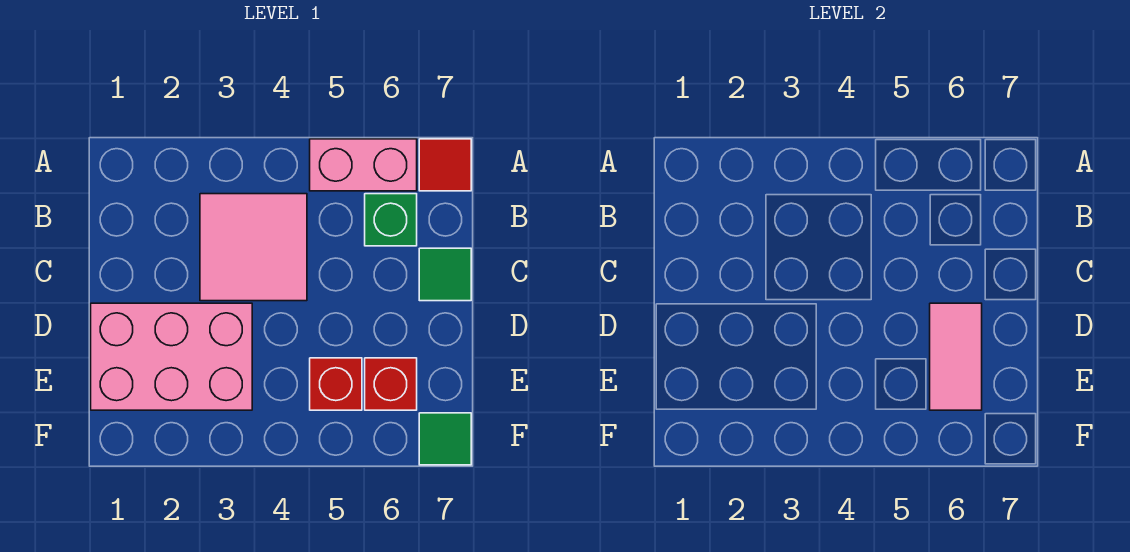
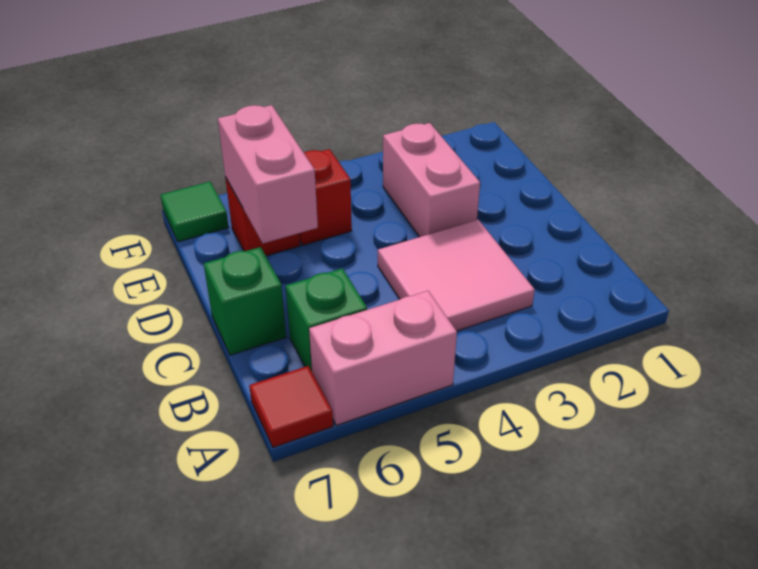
green tile C7 level 1 -> green brick C7 level 1
pink brick D1:E3 level 1 -> pink brick D3:E3 level 1
pink tile D6:E6 level 2 -> pink brick D6:E6 level 2

